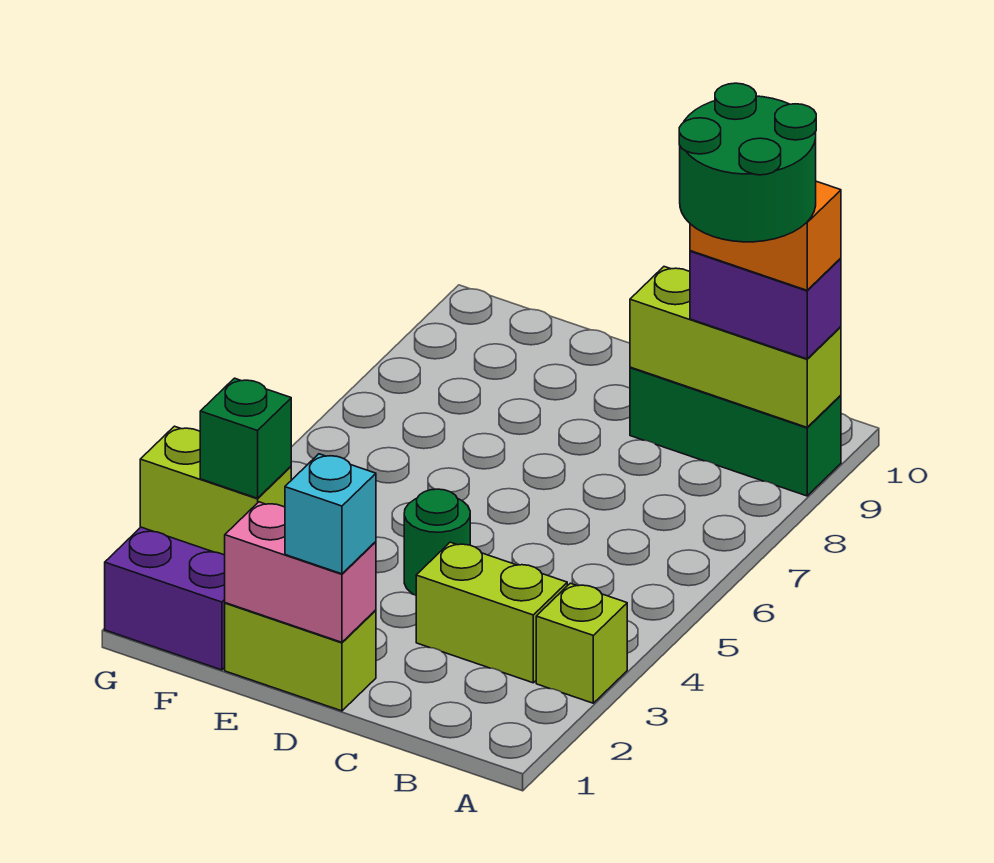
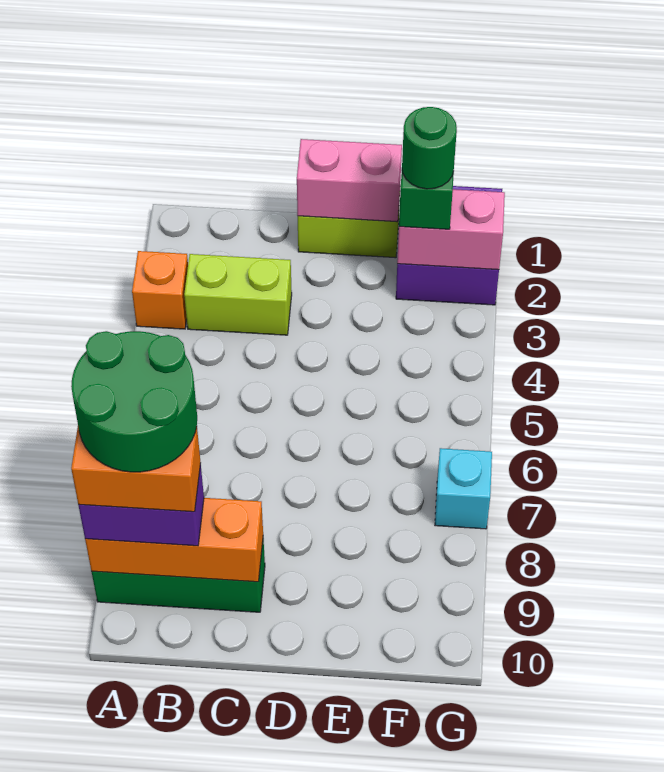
lime brick A3 level 1 -> orange brick A3 level 1
lime brick A9:C9 level 2 -> orange brick A9:C9 level 2
cyan brick D1 level 3 -> cyan brick G7 level 1
green round brick D4 level 1 -> green round brick F2 level 4
lime brick F2:G2 level 2 -> pink brick F2:G2 level 2

